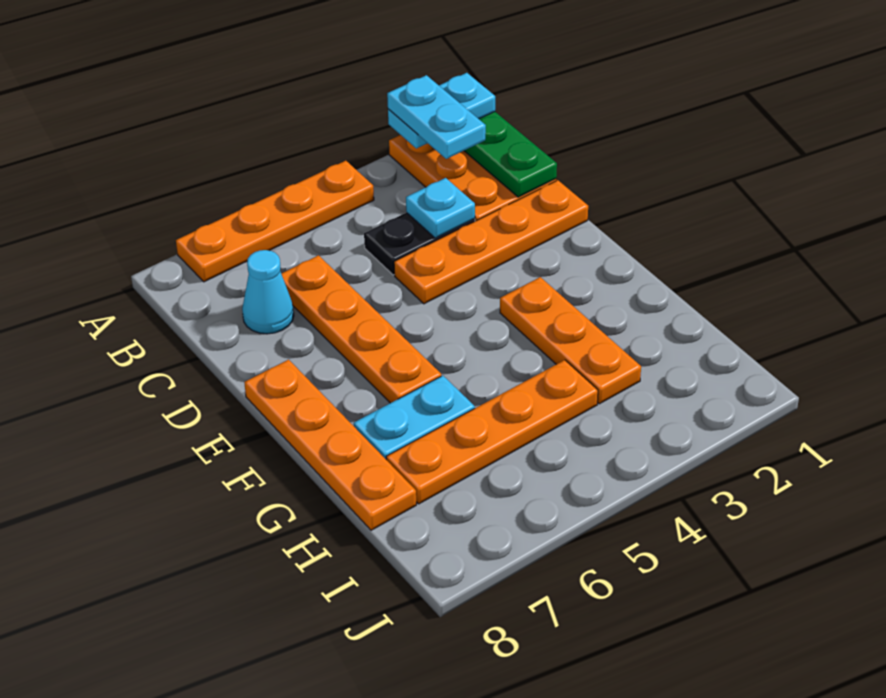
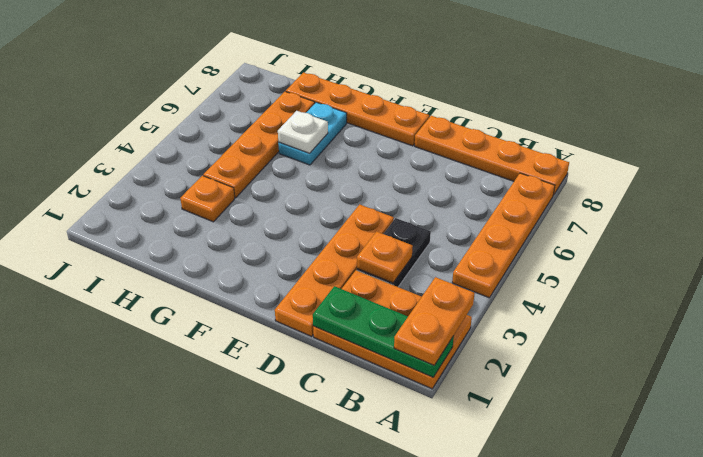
cyan plate A1:A2 level 3 -> orange plate A1:A2 level 3
cyan plate A2:B2 level 4 -> none
cyan plate C3 level 2 -> orange plate C3 level 2
orange plate C6:F6 level 1 -> orange plate A8:D8 level 1
cyan cone C7 level 1 -> none
orange plate F3:H3 level 1 -> orange plate H3 level 1
none -> white plate G6 level 2

